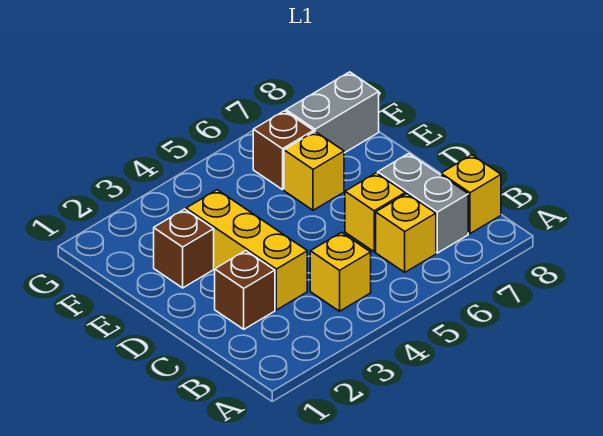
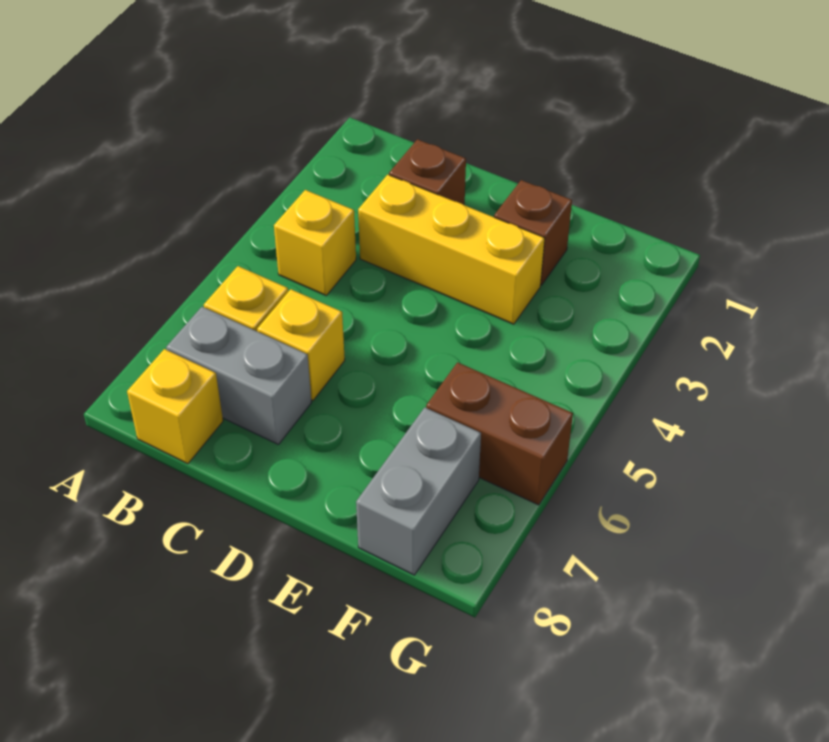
yellow brick E6 level 1 -> none
brown brick F6 level 1 -> brown brick F6:G6 level 1

